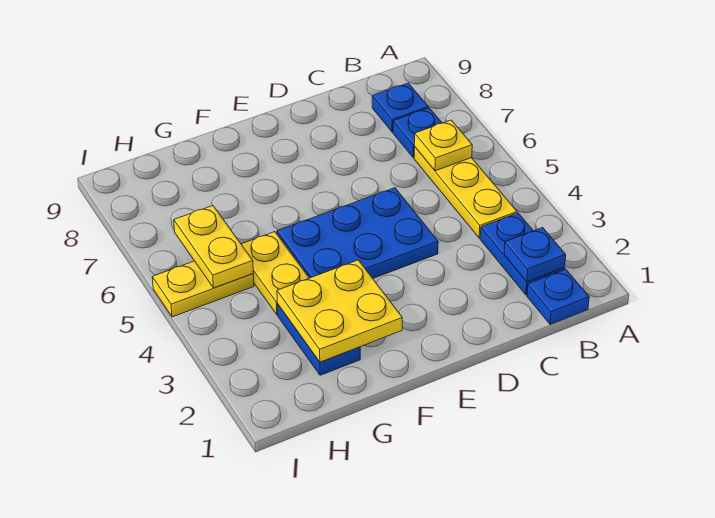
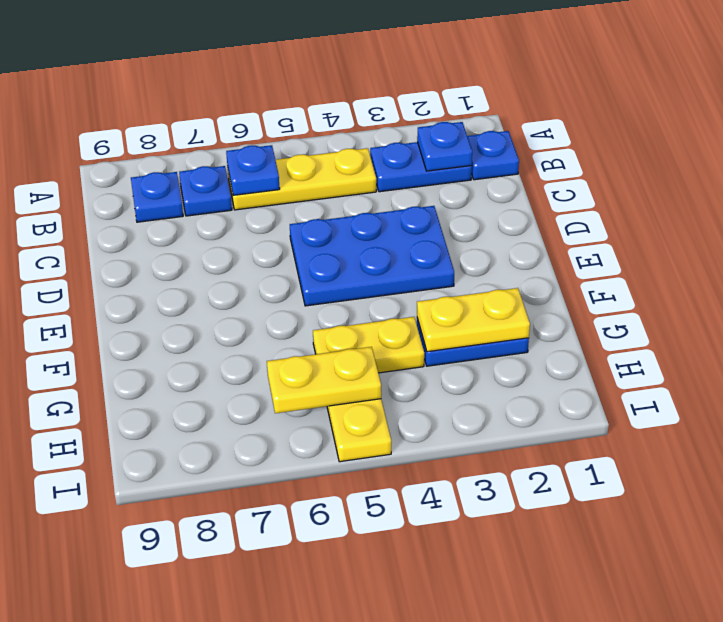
yellow plate B6 level 2 -> blue plate B6 level 2
blue plate D4:F5 level 1 -> blue plate D3:E5 level 1
yellow plate F2:G3 level 2 -> yellow plate G2:G3 level 2

